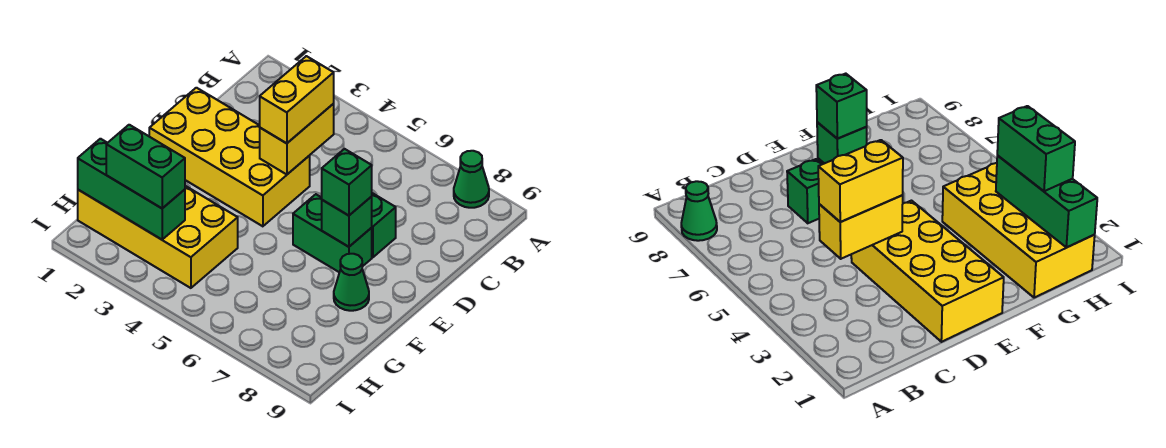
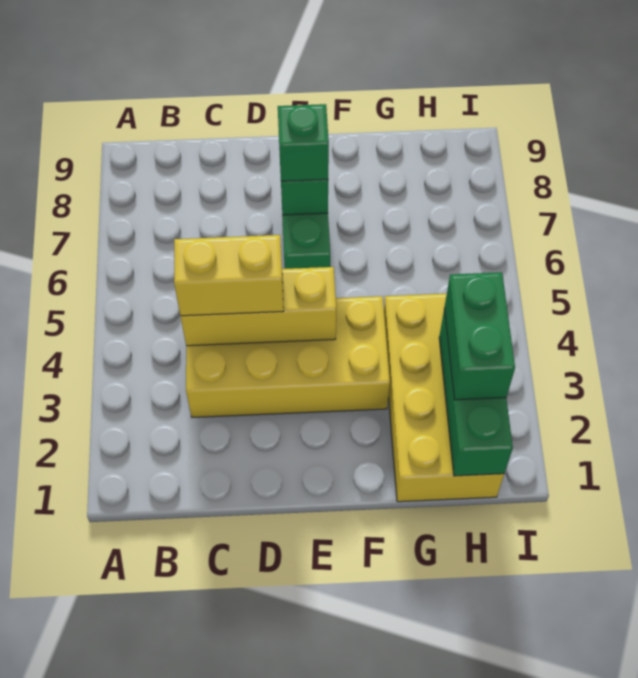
green cone A8 level 1 -> none
yellow brick C4:D4 level 2 -> yellow brick C4:E4 level 2
yellow brick D1:E4 level 1 -> yellow brick C3:F4 level 1
green brick D7 level 1 -> none
green cone F8 level 1 -> none

